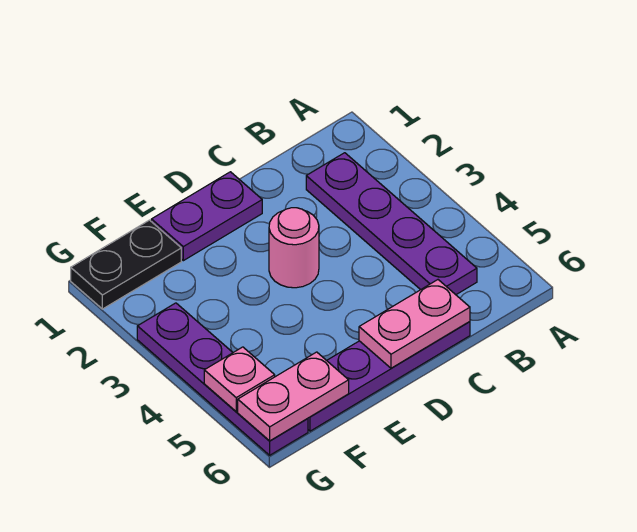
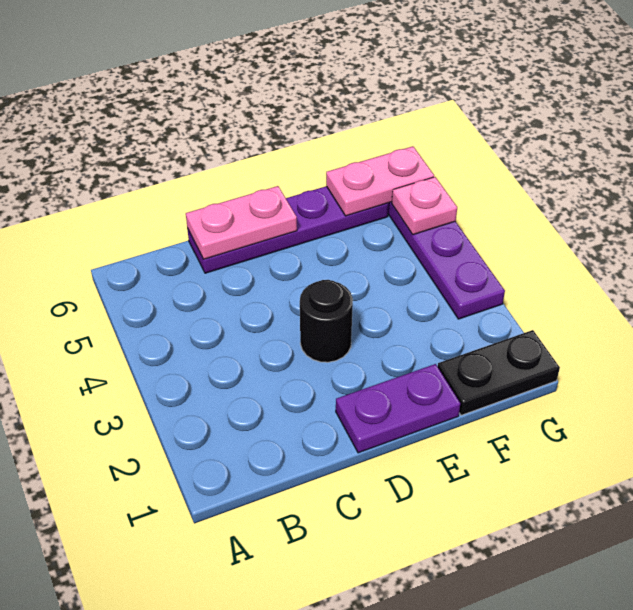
purple plate B2:B5 level 1 -> none
pink round brick D3 level 1 -> black round brick D3 level 1

